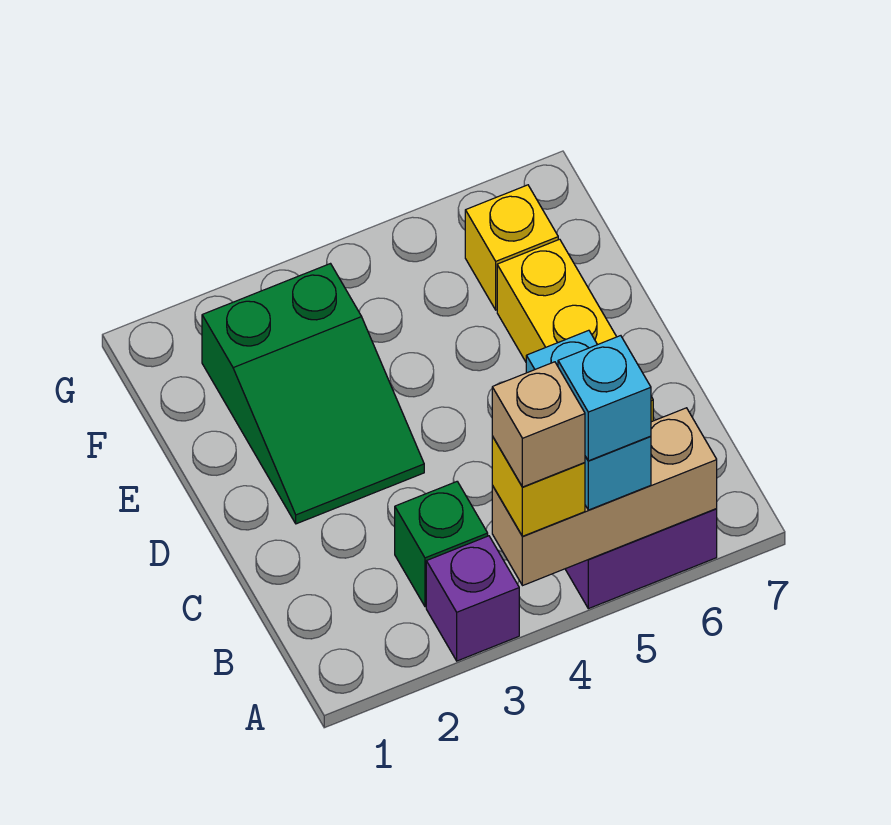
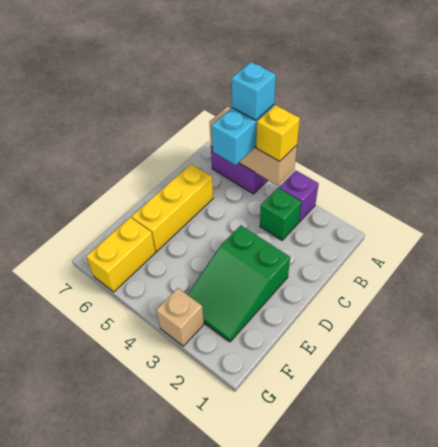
tan brick A4 level 4 -> tan brick G3 level 1
green slope D2:F3 level 1 top F -> green slope D2:F3 level 1 top D
yellow brick F6 level 1 -> yellow brick F6:G6 level 1

